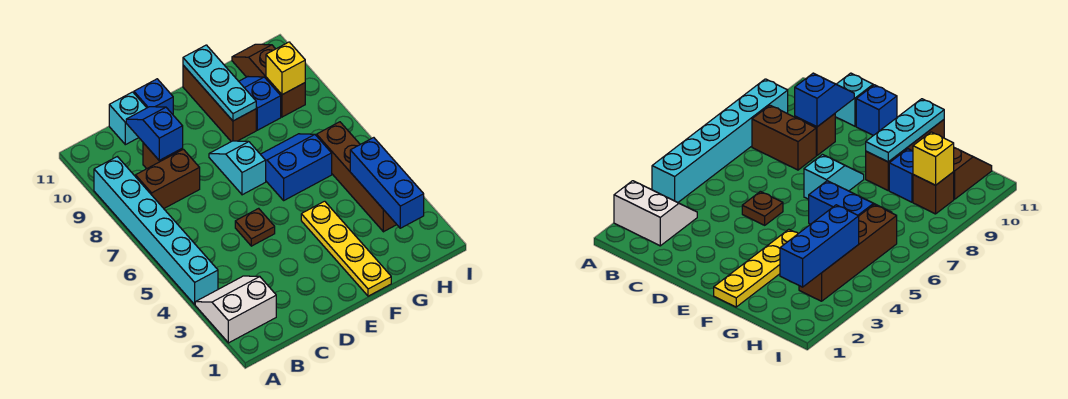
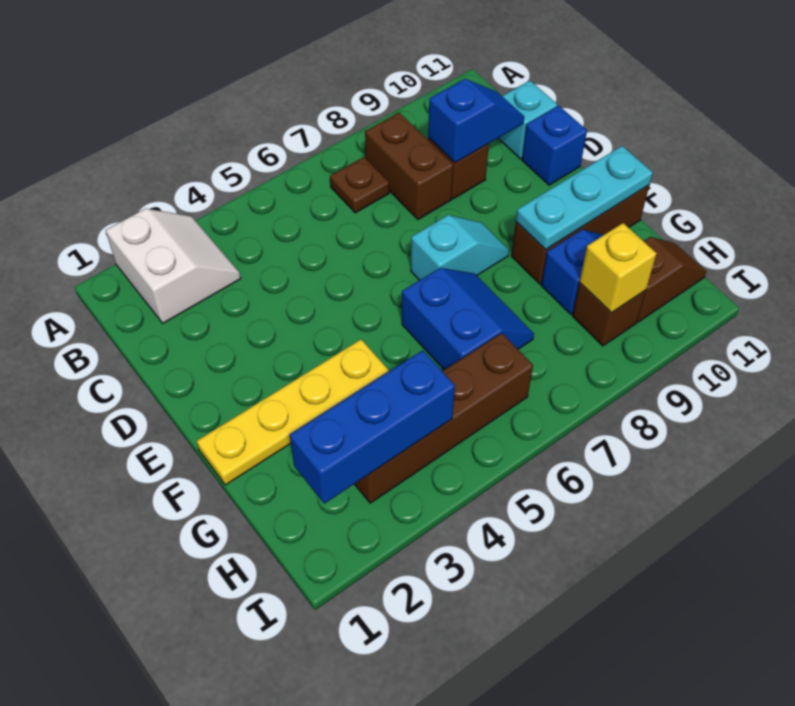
cyan brick A4:A9 level 1 -> none
brown plate D5 level 1 -> brown plate B7 level 1

